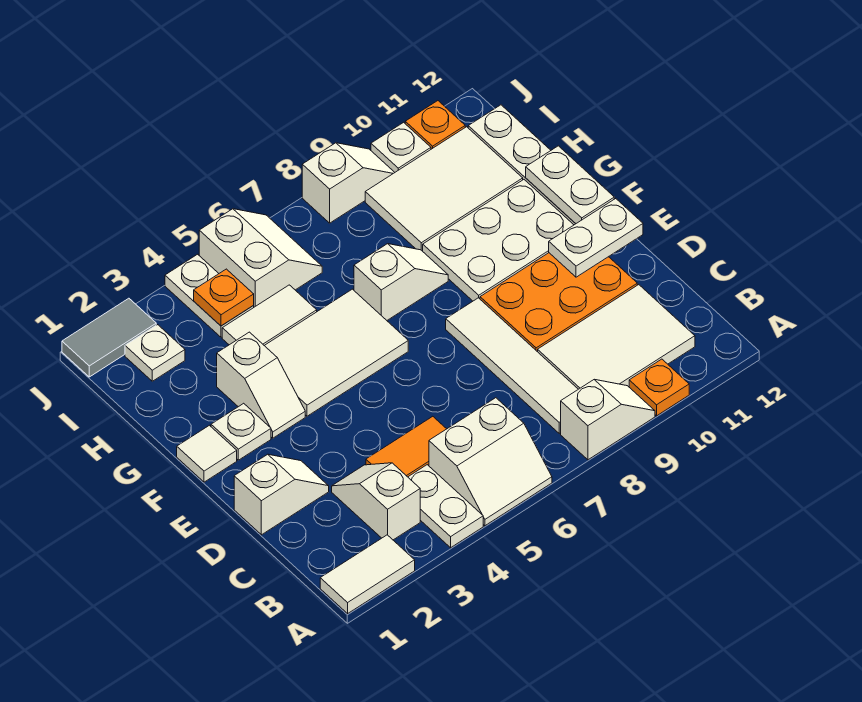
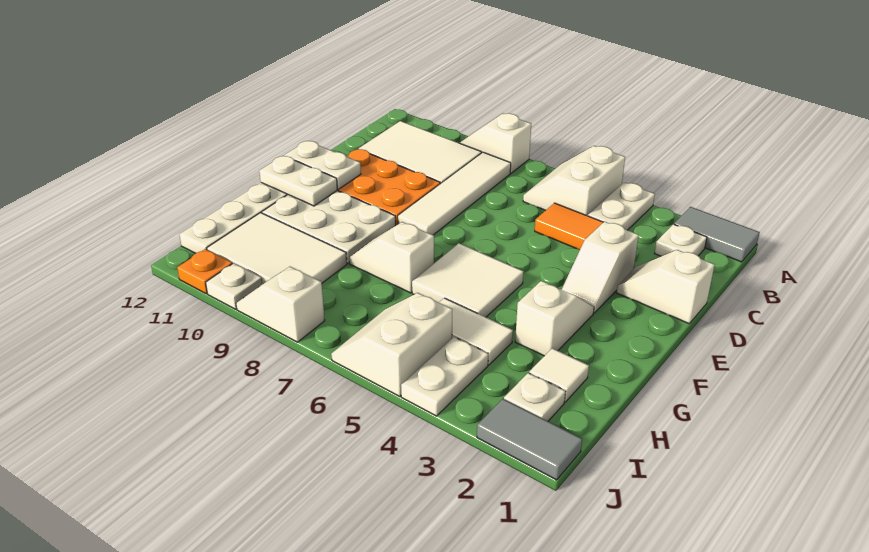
white tile A1:A2 level 1 -> grey tile A1:A2 level 1
white slope A5:B6 level 1 top B -> white slope A5:B6 level 1 top 5
orange plate A10 level 1 -> none
white slope B3:C3 level 1 top B -> white slope D3:E3 level 1 top D
white tile F1 level 1 -> white tile H2 level 1
white plate F2 level 1 -> white plate B2 level 1
white tile F4:G6 level 1 -> white tile F5:G6 level 1
white plate F12:G12 level 2 -> white plate F11:F12 level 2
orange plate I4 level 2 -> none

